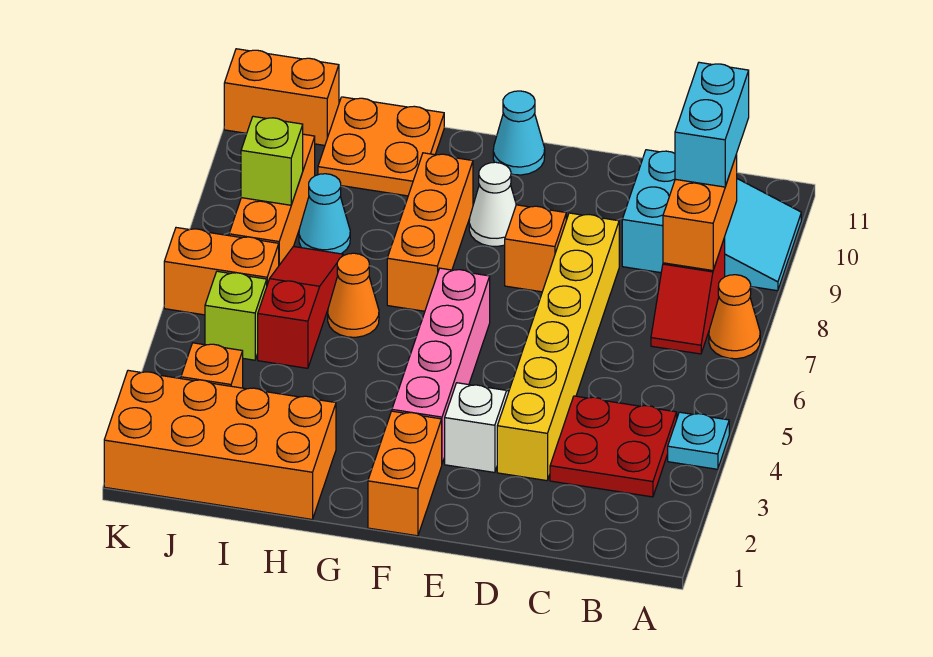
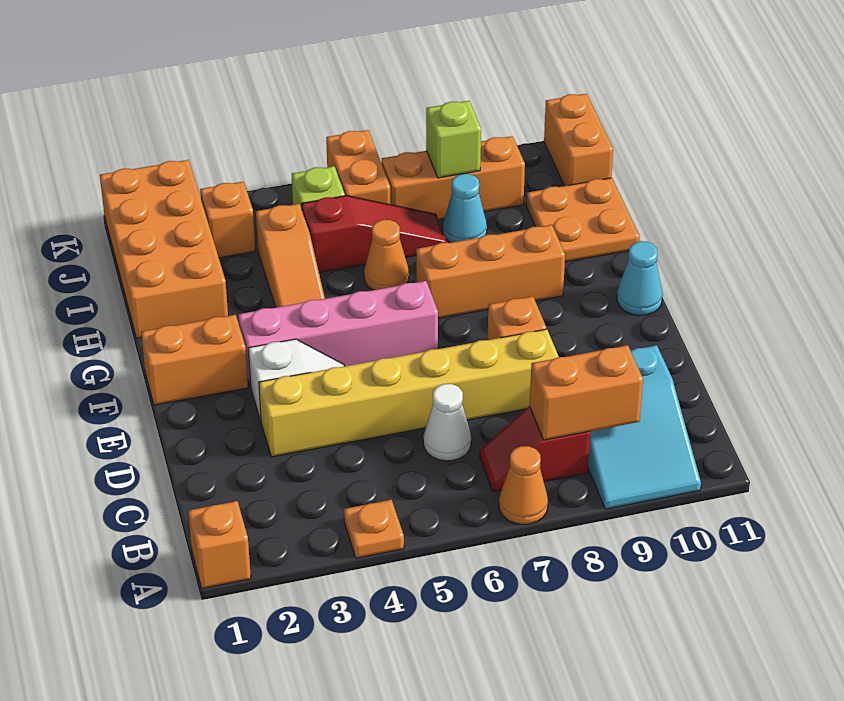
none -> orange brick A1 level 1
cyan plate A4 level 1 -> orange plate A4 level 1
red plate B3:C4 level 1 -> none
cyan brick B9:B10 level 3 -> none
white cone F9 level 1 -> white cone C6 level 1
none -> orange slope G4:I4 level 1 top I

